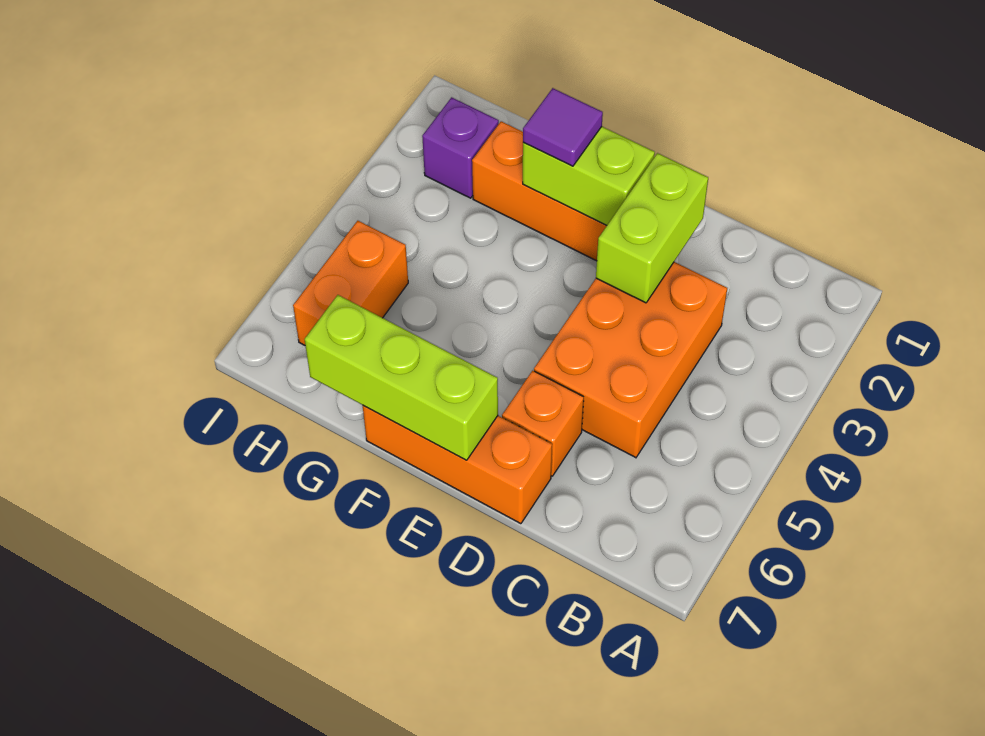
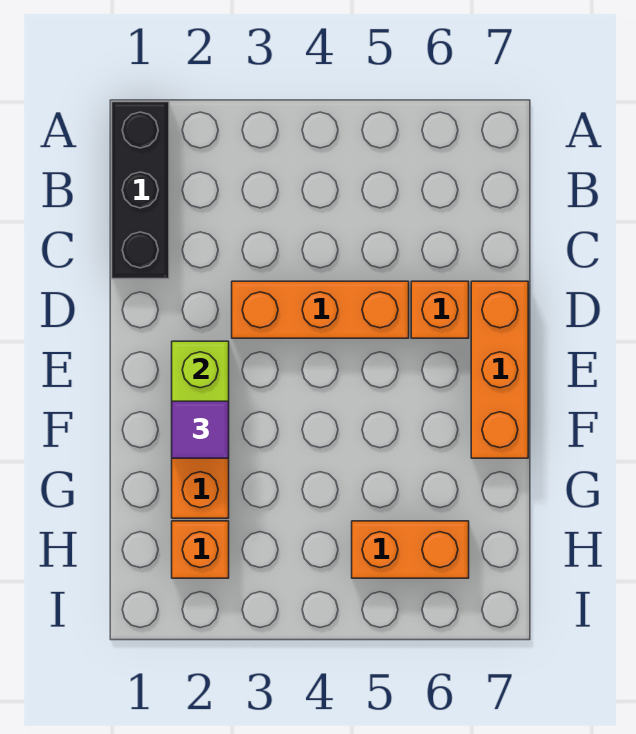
none -> black brick A1:C1 level 1
orange brick C3:D5 level 1 -> orange brick D3:D5 level 1
lime brick D2:D3 level 2 -> none
lime brick E7:G7 level 2 -> none
purple brick H2 level 1 -> orange brick H2 level 1

